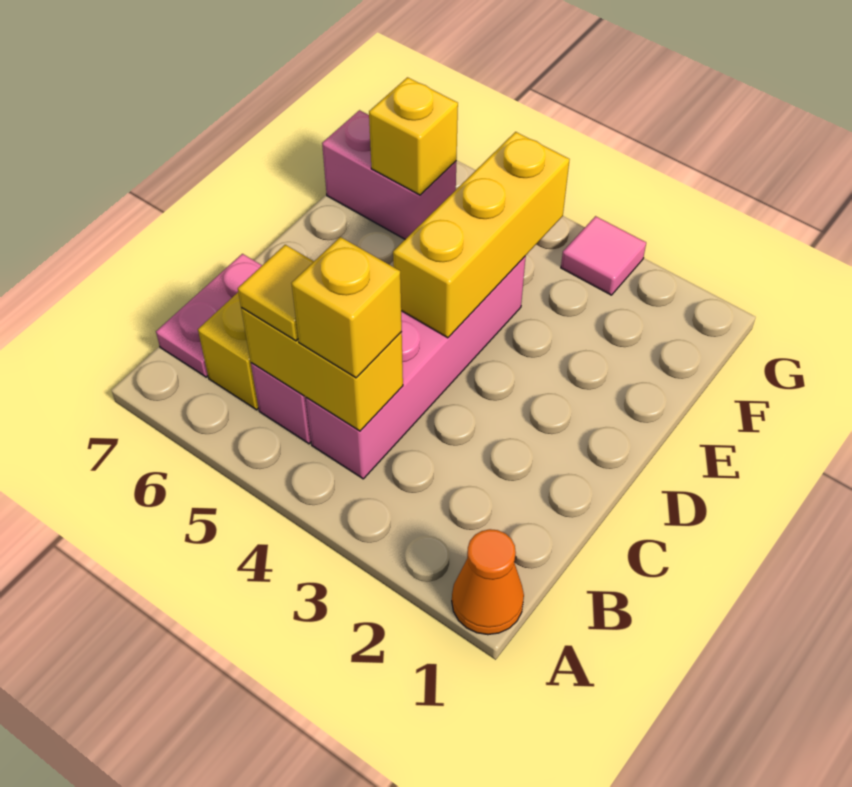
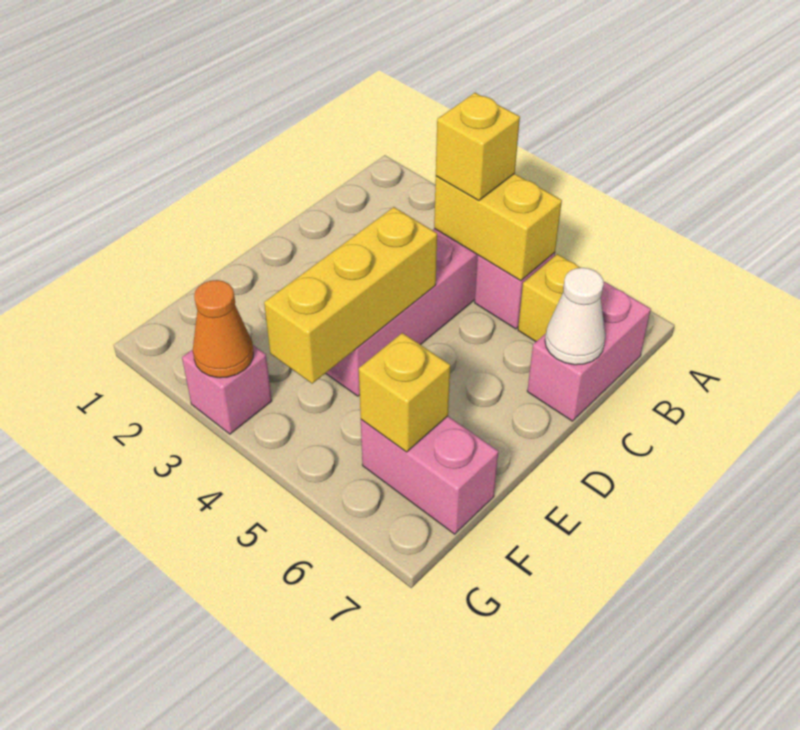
orange cone A1 level 1 -> orange cone G3 level 2
yellow tile B5 level 3 -> none
pink plate B7:C7 level 1 -> pink brick B7:C7 level 1
none -> white cone C7 level 2
pink tile G3 level 1 -> pink brick G3 level 1

